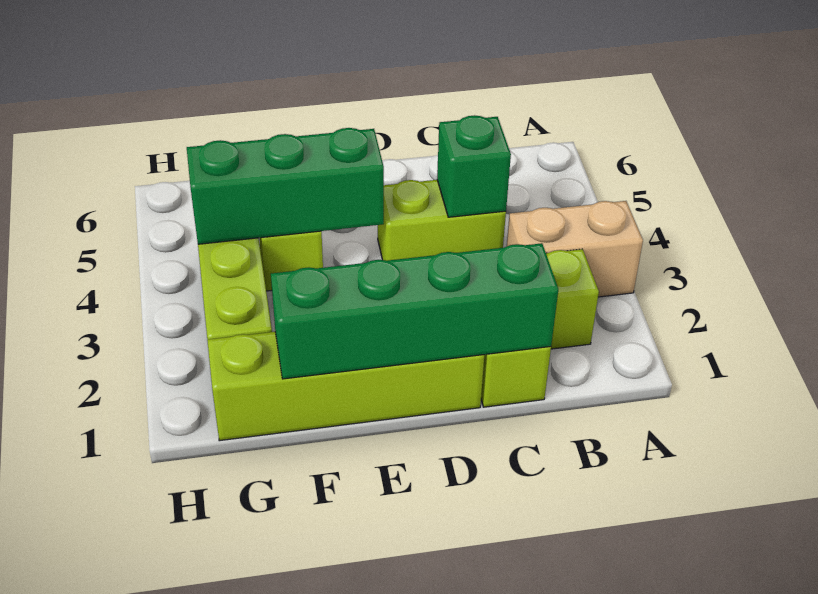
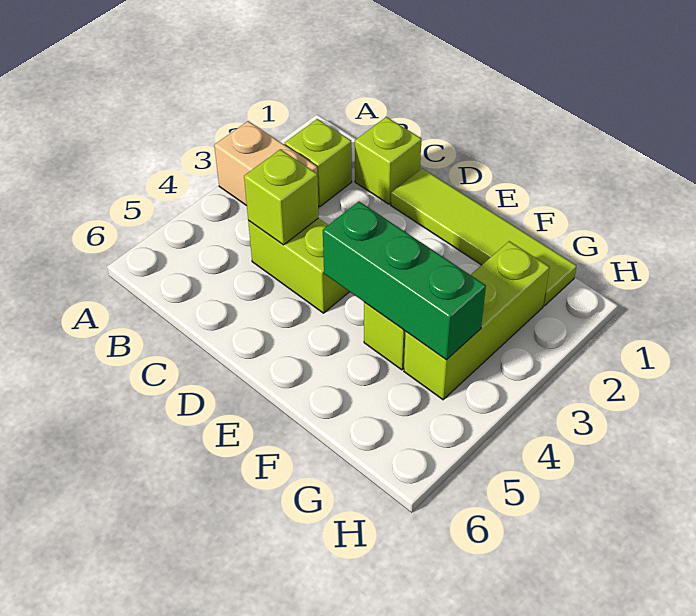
green brick C1:F1 level 2 -> none
green brick C4 level 2 -> lime brick C4 level 2
lime brick D1:G1 level 1 -> lime tile D1:G1 level 1

